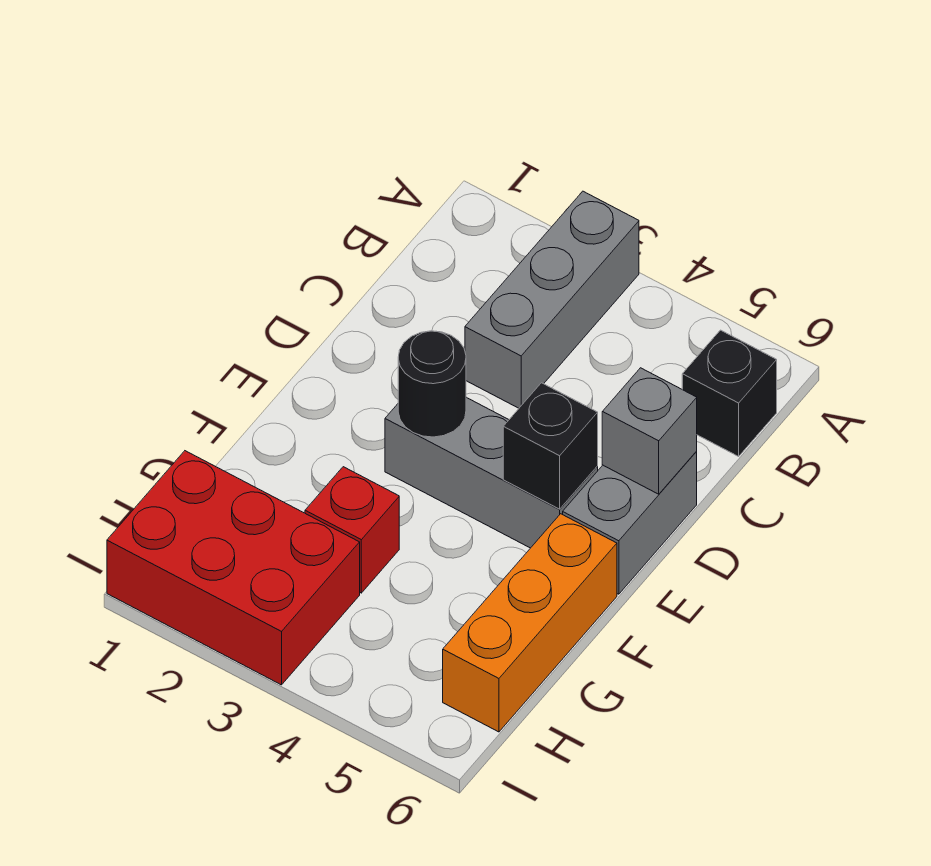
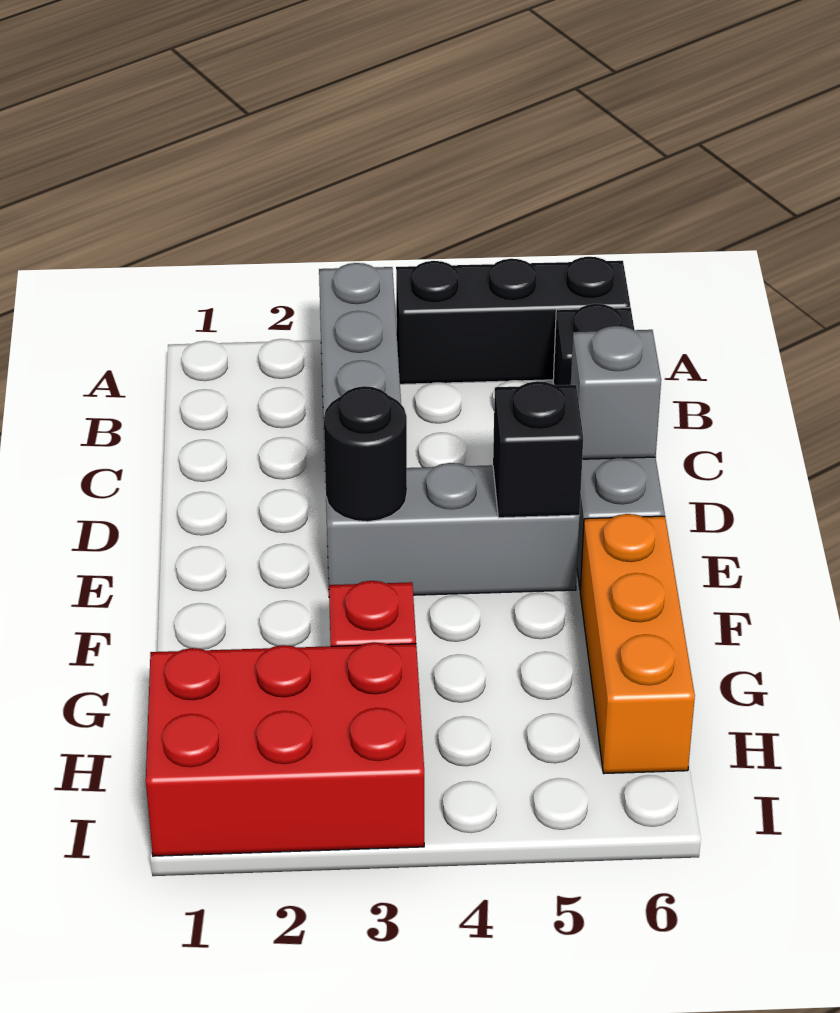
none -> black brick A4:A6 level 1

